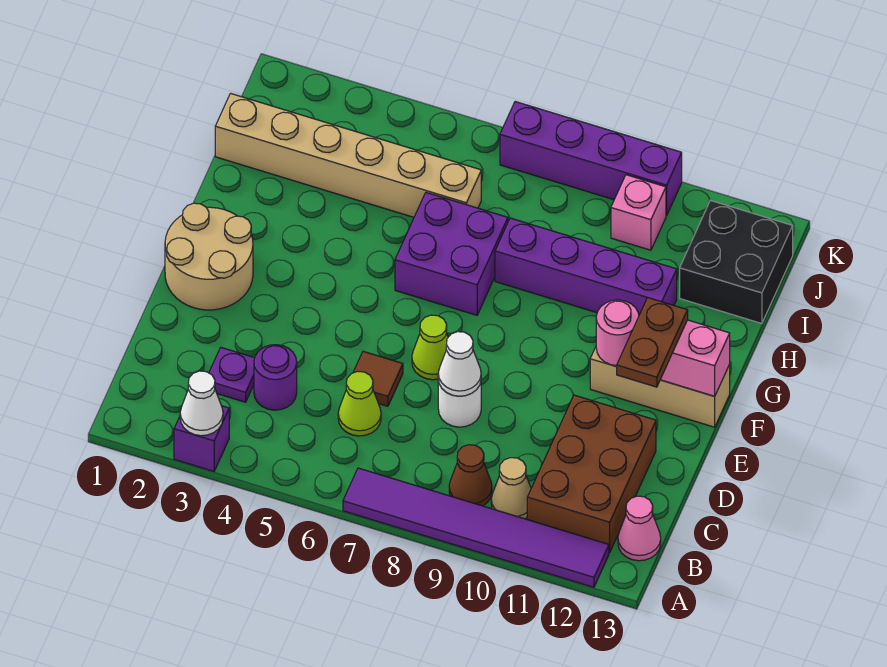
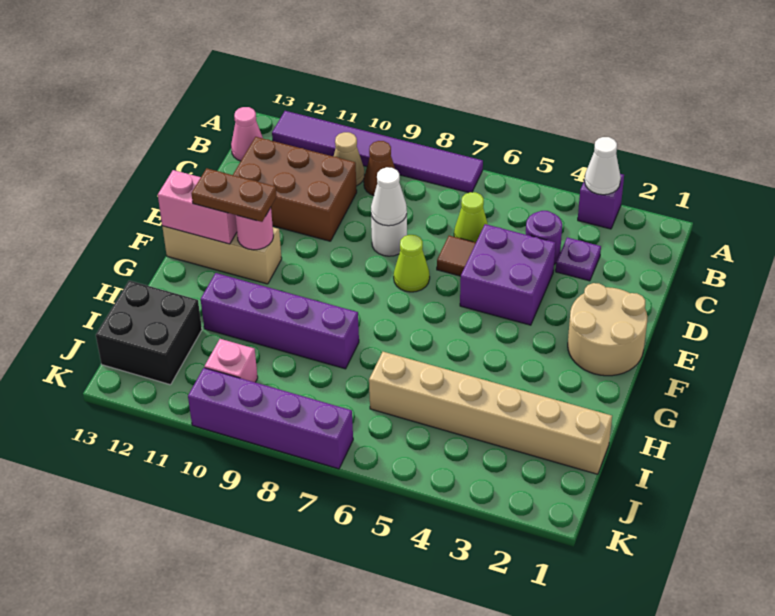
brown brick B11:D12 level 1 -> brown brick C10:D12 level 1
brown plate E12:F12 level 3 -> brown plate F11:F12 level 3
purple brick G6:H7 level 1 -> purple brick D4:E5 level 1

